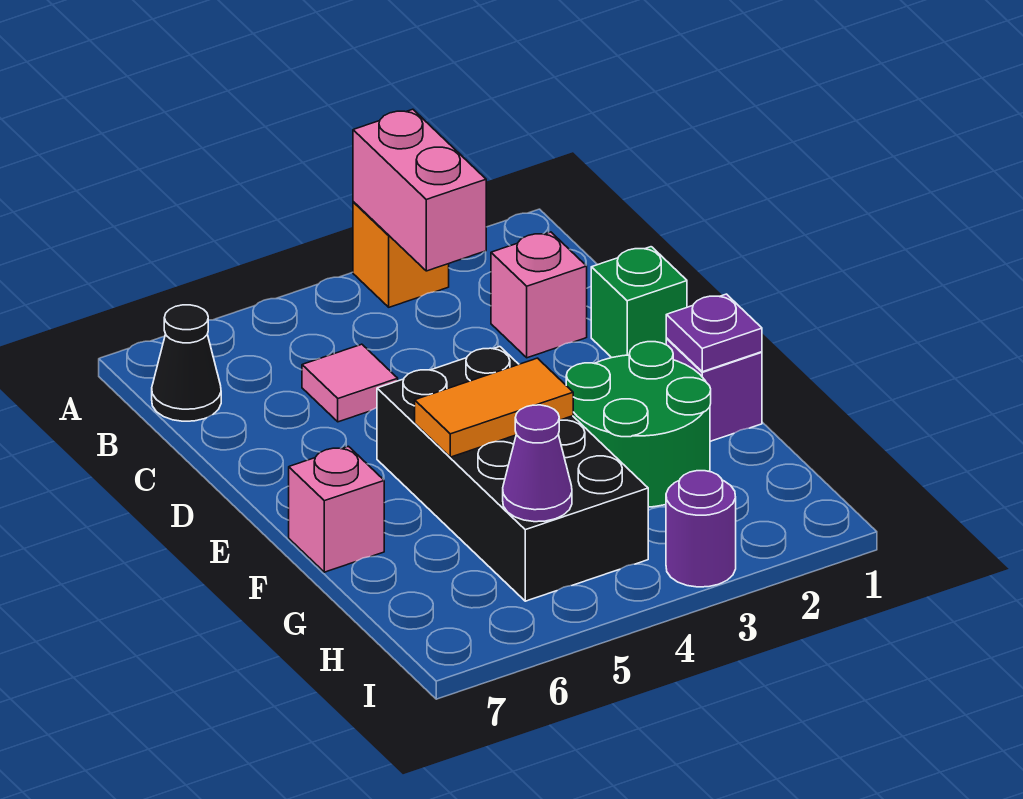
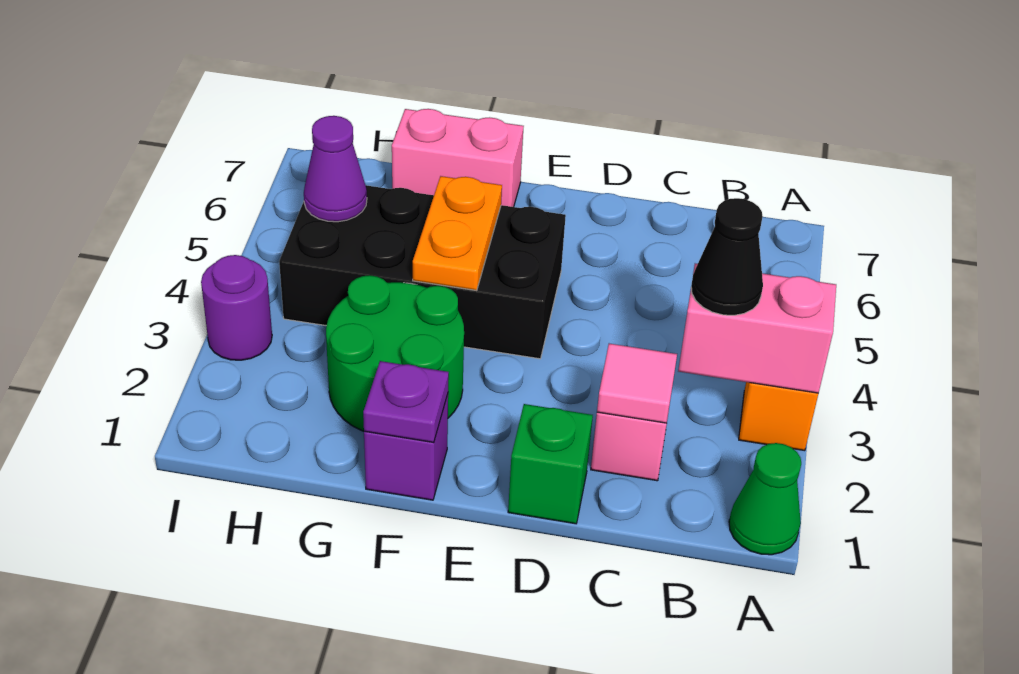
none -> green cone A1 level 1
black cone B7 level 1 -> black cone B3 level 3
pink tile C5 level 1 -> pink tile C2 level 2
orange tile F4:F5 level 2 -> orange plate F4:F5 level 2
pink brick F7 level 1 -> pink brick F7:G7 level 1

